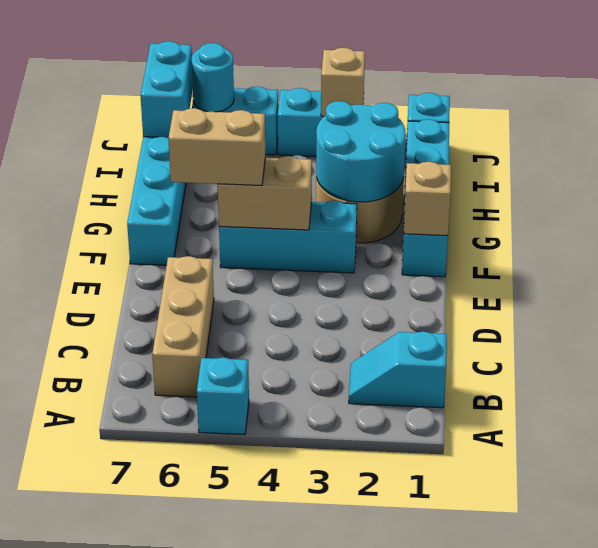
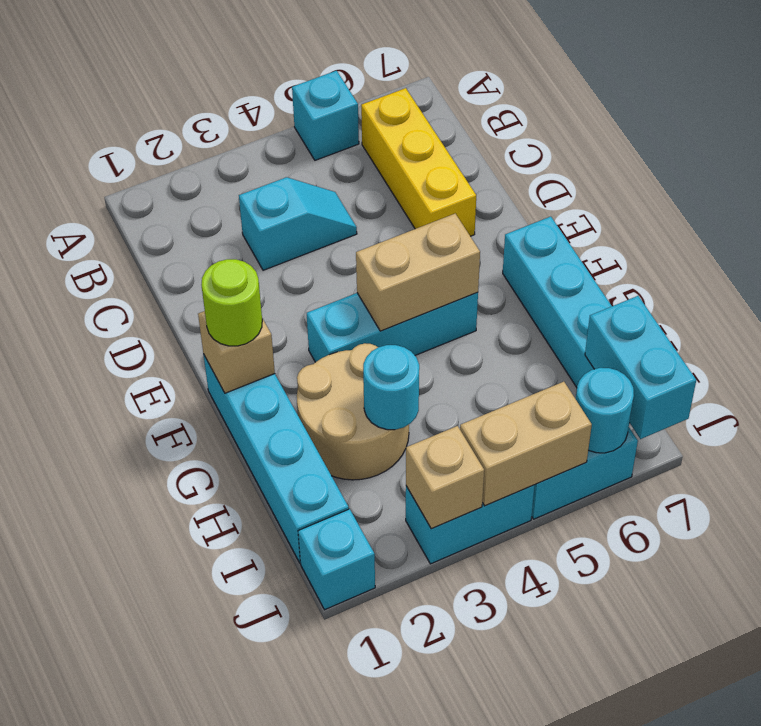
cyan slope B1:B2 level 1 top 1 -> cyan slope C3:C4 level 1 top 3
tan brick B6:D6 level 1 -> yellow brick B6:D6 level 1
none -> lime round brick F1 level 3
tan brick F5:F6 level 3 -> tan brick J4:J5 level 2
cyan round brick G2:H3 level 2 -> cyan round brick H3 level 2

